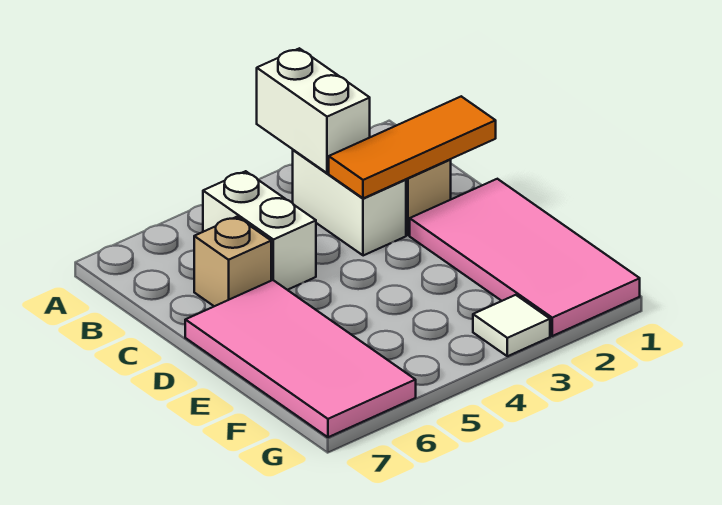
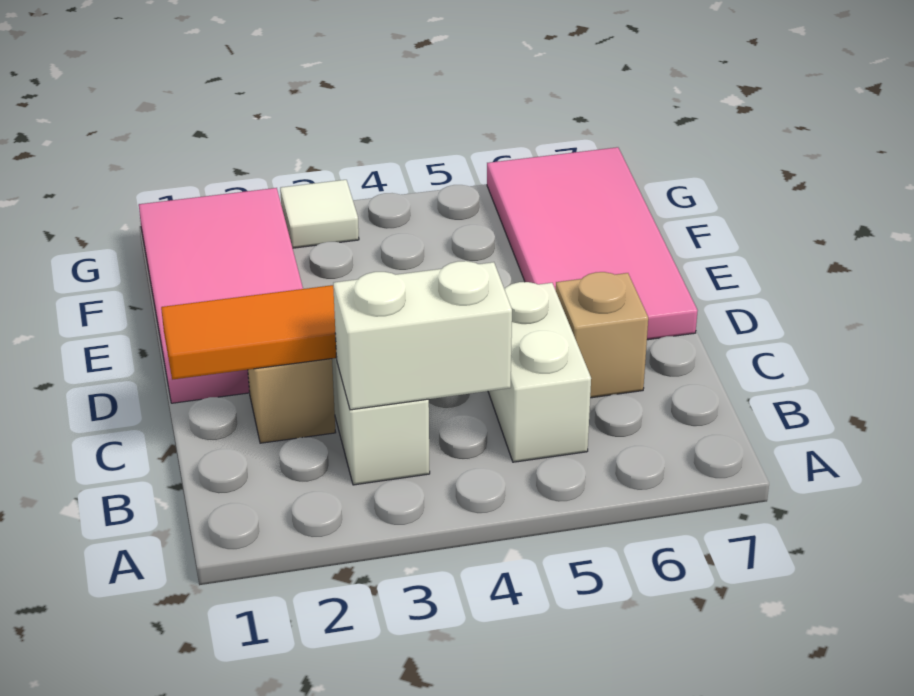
white brick A3:B3 level 2 -> white brick B3:B4 level 2

